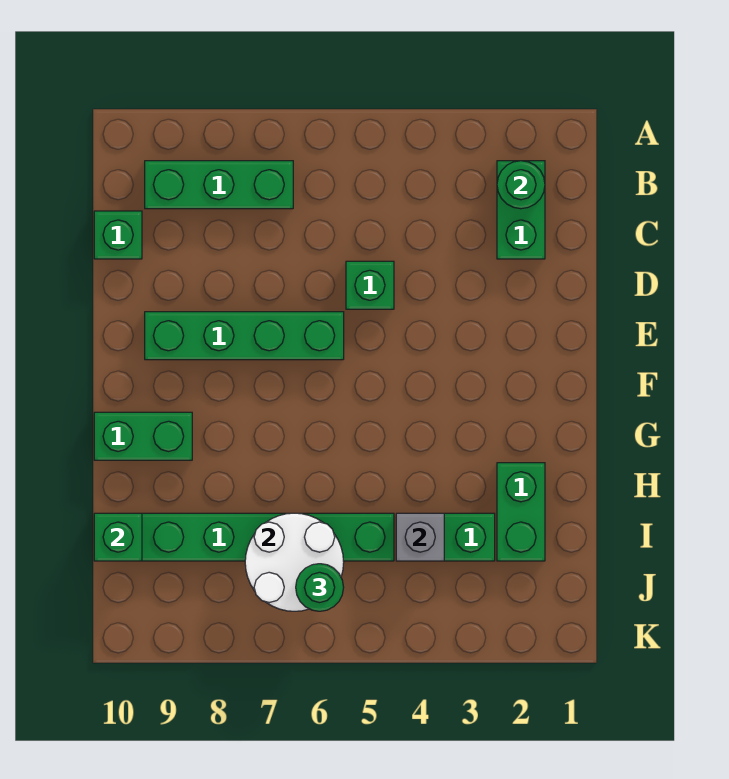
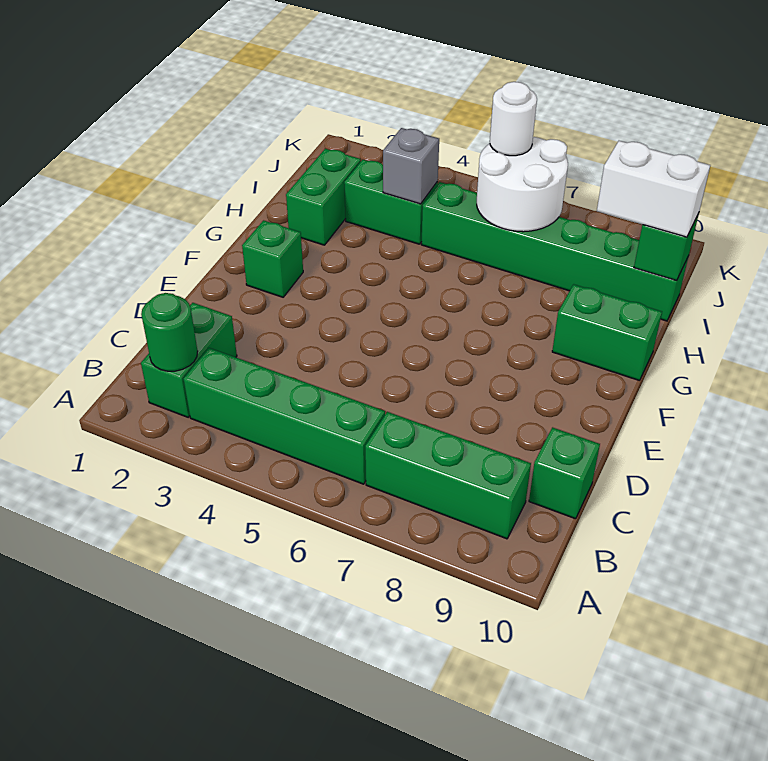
green brick D5 level 1 -> green brick F2 level 1
green brick E6:E9 level 1 -> green brick B3:B6 level 1
none -> white brick I9:I10 level 3
green round brick J6 level 3 -> white round brick J6 level 3

